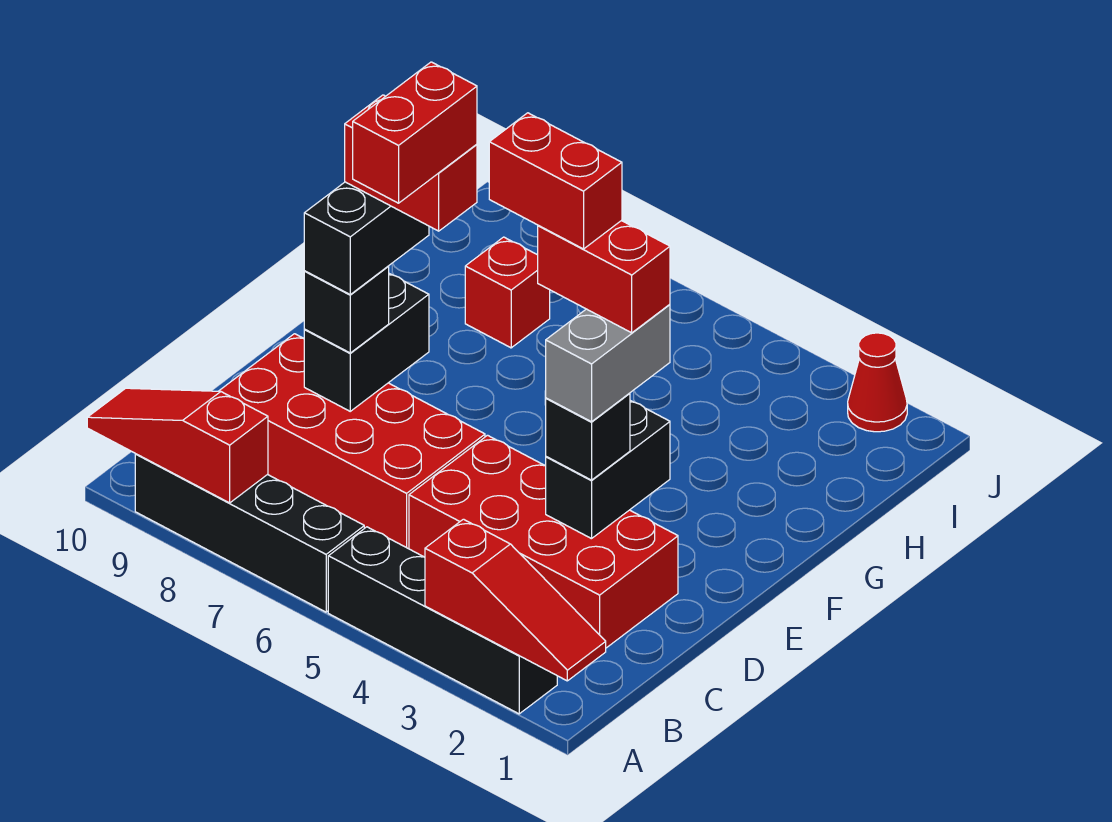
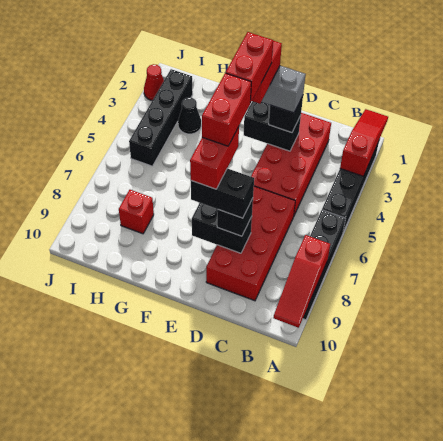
red brick D7:E7 level 6 -> red brick E6:E7 level 6
none -> black cone H3 level 1
none -> black brick I2:I5 level 1

